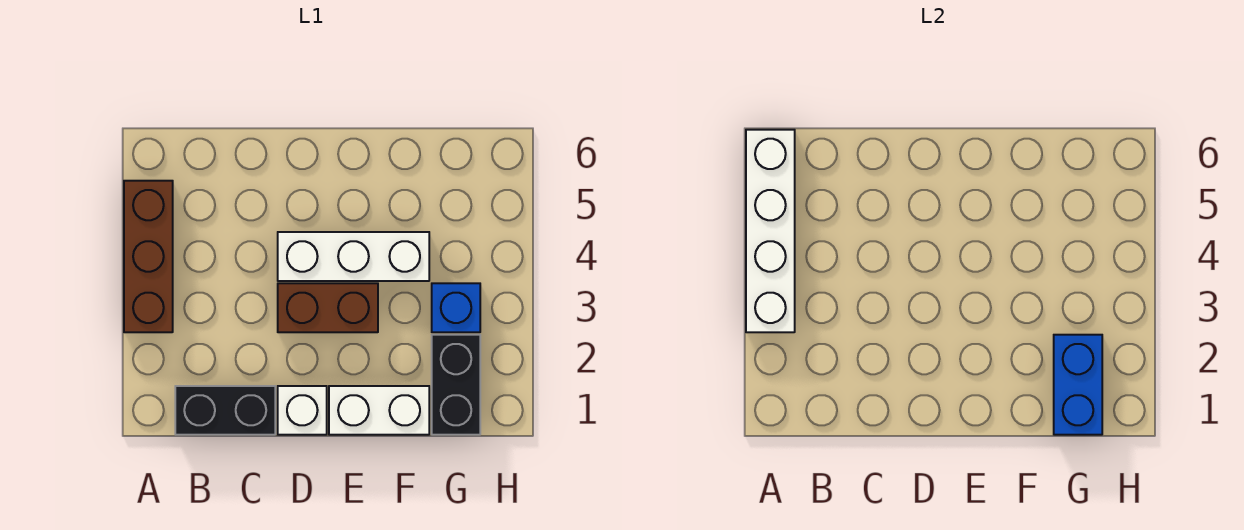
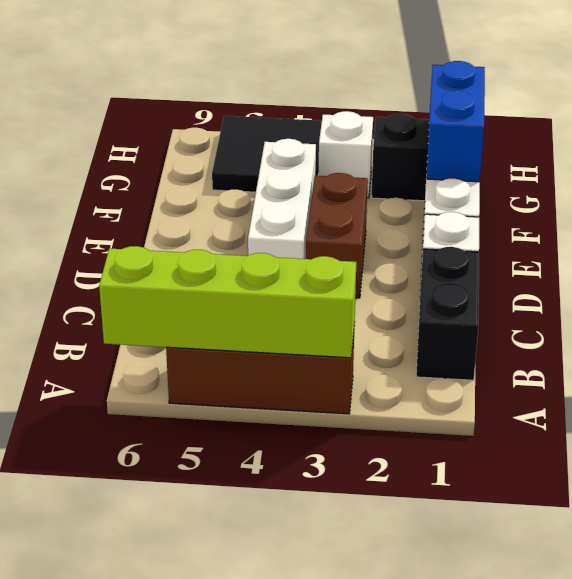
white brick A3:A6 level 2 -> lime brick A3:A6 level 2
blue brick G1:G2 level 2 -> blue brick F1:G1 level 2
blue brick G3 level 1 -> white brick G3 level 1
none -> black tile G4:H5 level 1

